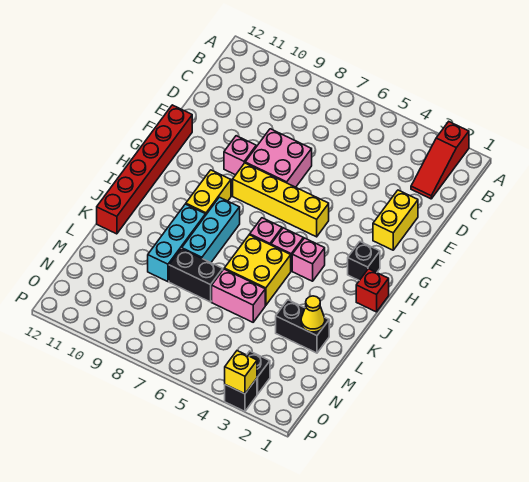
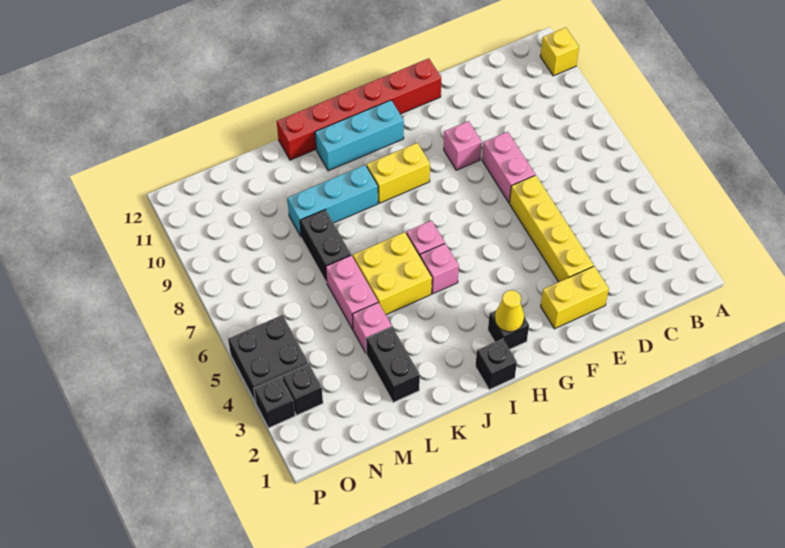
red slope A2:C2 level 1 top A -> none
pink brick E7:F8 level 1 -> pink brick E7:E8 level 1
yellow brick G5:G8 level 1 -> yellow brick E3:E6 level 1
red brick I1 level 1 -> black brick I1 level 1
pink brick I4 level 1 -> pink brick L4 level 1
cyan brick I8:K8 level 1 -> cyan brick H11:J11 level 1
yellow cone L2 level 2 -> yellow cone H2 level 2
none -> black brick O4:P5 level 1
yellow brick P3 level 2 -> yellow brick A11 level 1

